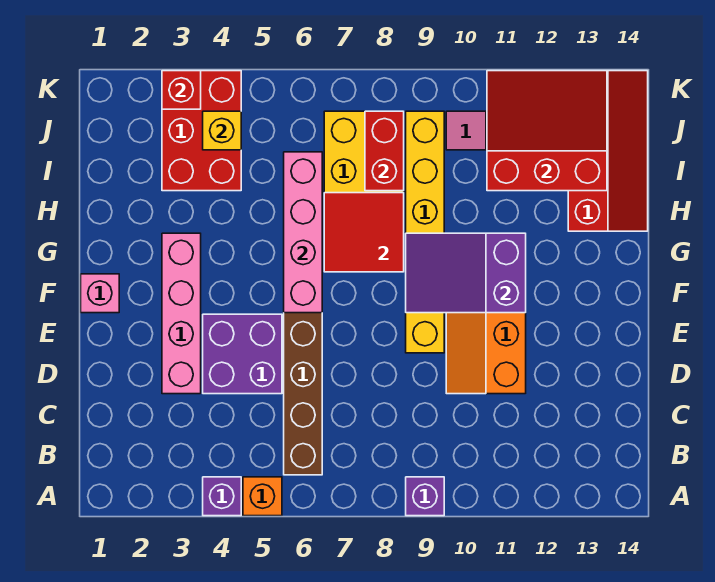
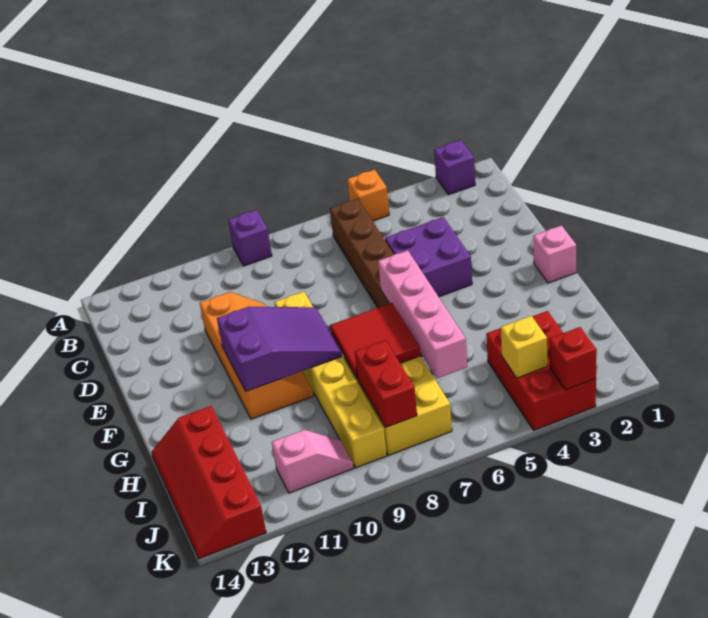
purple brick A4 level 1 -> purple brick A2 level 1
pink brick D3:G3 level 1 -> none
red slope I11:K13 level 2 top I -> none

